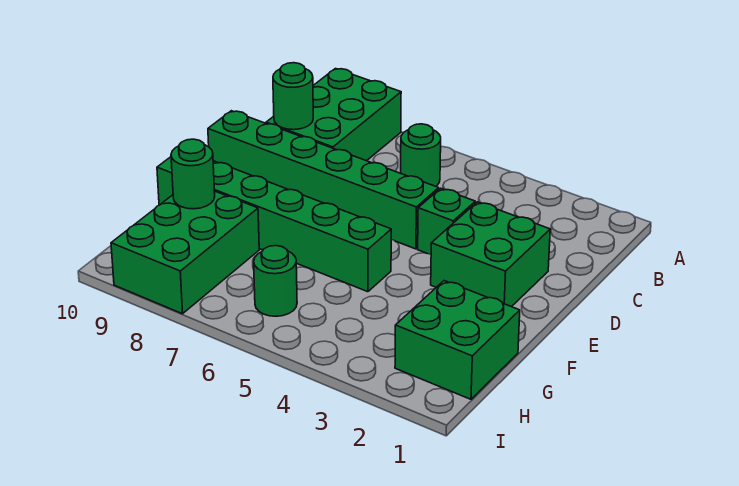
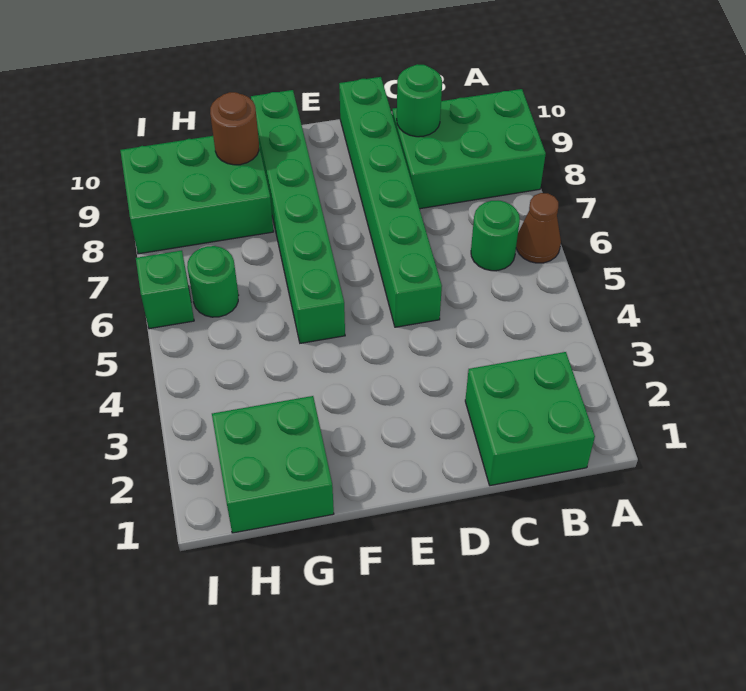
none -> brown cone A6 level 1
green brick D2:E3 level 1 -> green brick B1:C2 level 1
green brick D4 level 1 -> green brick I6 level 1
green round brick G9 level 2 -> brown round brick G9 level 2

